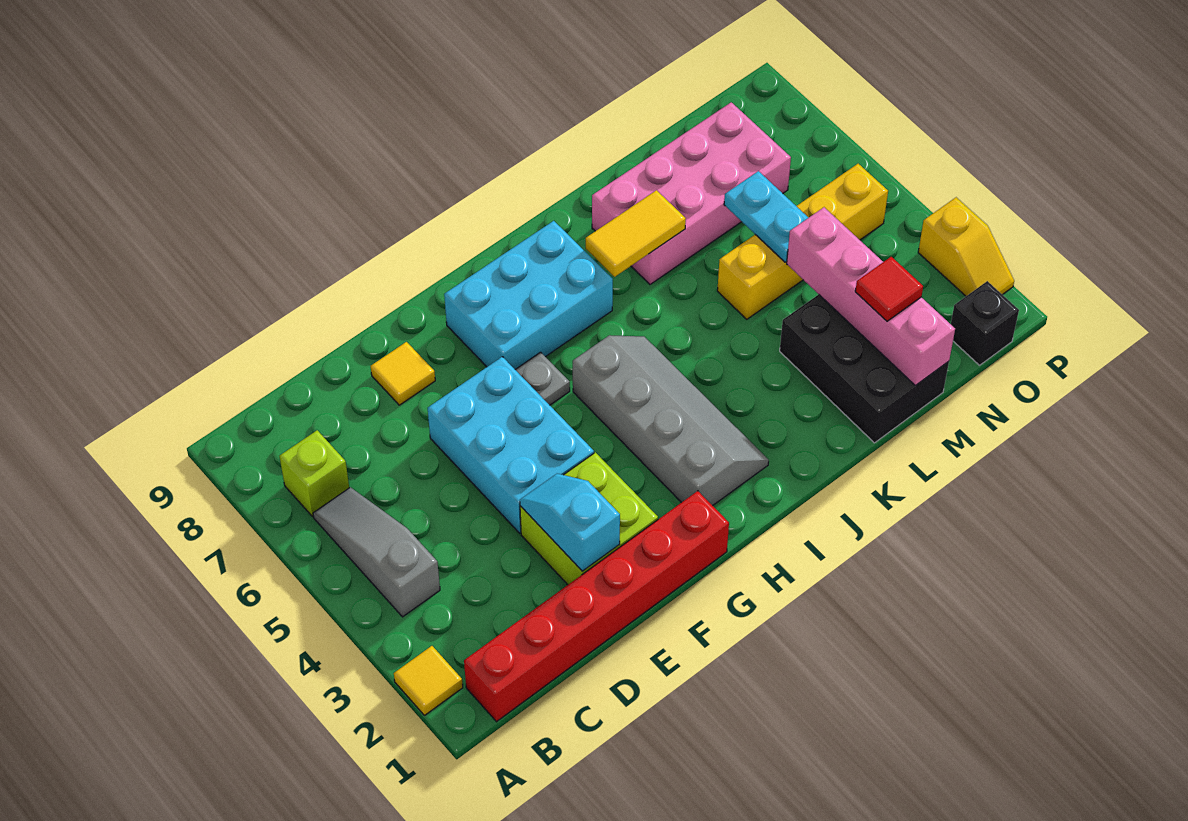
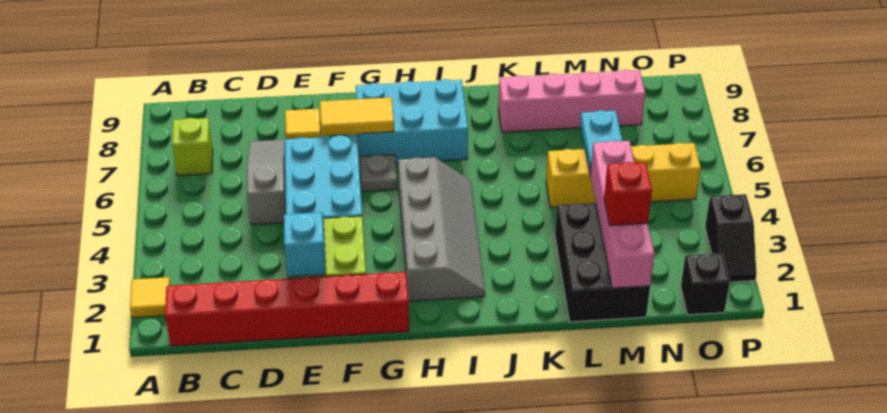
grey slope B4:B6 level 1 top 4 -> grey slope D5:D7 level 1 top 5
yellow tile J7:K7 level 2 -> yellow tile F7:G7 level 2
pink brick K7:N8 level 1 -> pink brick K8:N8 level 1
red tile M2 level 3 -> red brick M2 level 3
yellow slope P2:P3 level 1 top 3 -> black slope P2:P3 level 1 top 3

